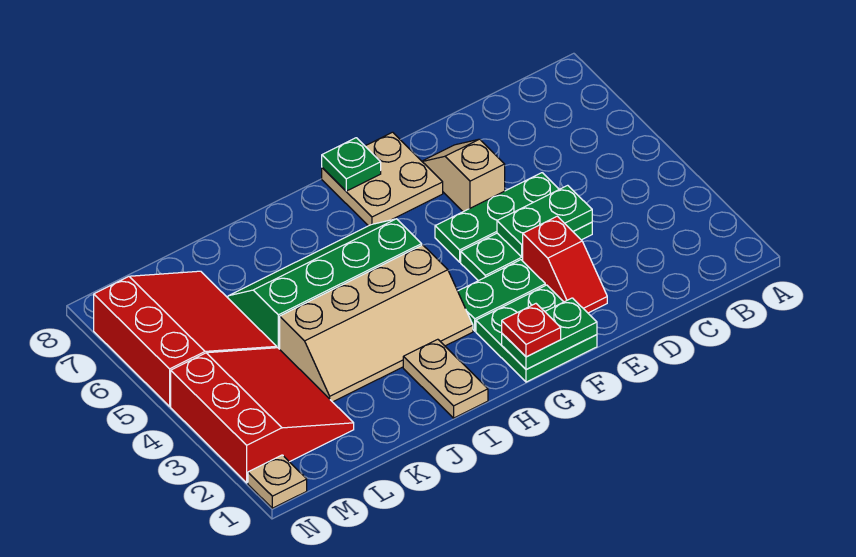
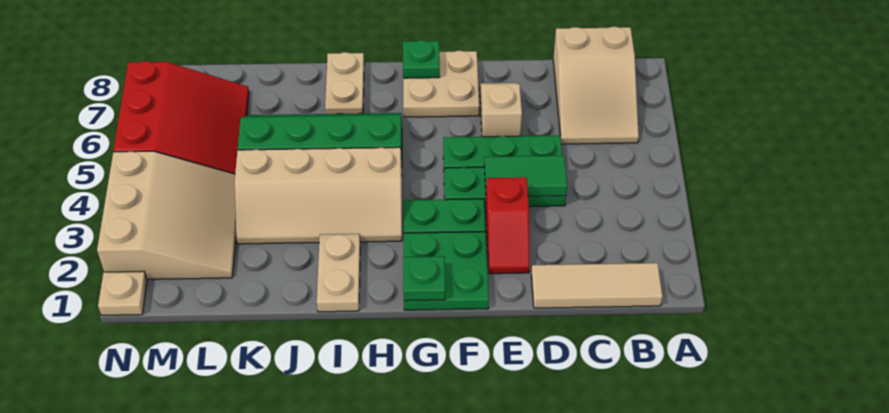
none -> tan tile B1:D1 level 1
none -> tan slope B6:C8 level 1 top 8
green plate D4:E4 level 2 -> green tile D4:E4 level 2
green plate F1:G1 level 2 -> green plate G1 level 2
red plate G1 level 3 -> none
none -> tan plate I7:I8 level 1
red slope L2:N4 level 1 top N -> tan slope L2:N4 level 1 top N

